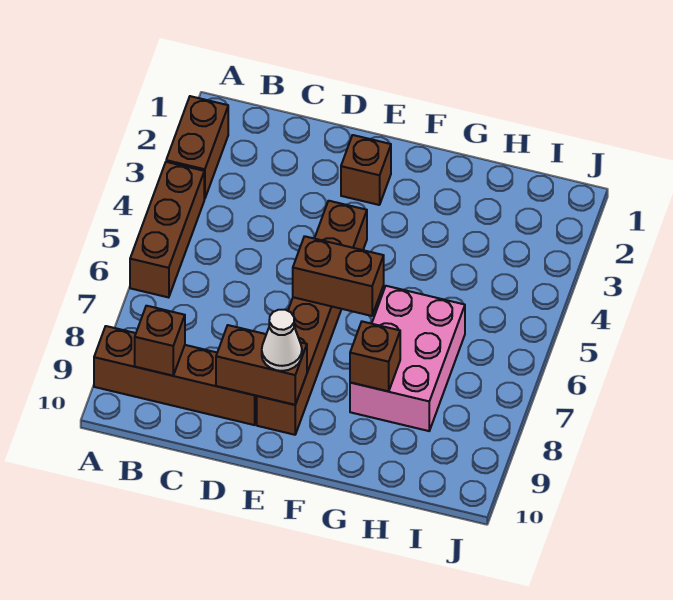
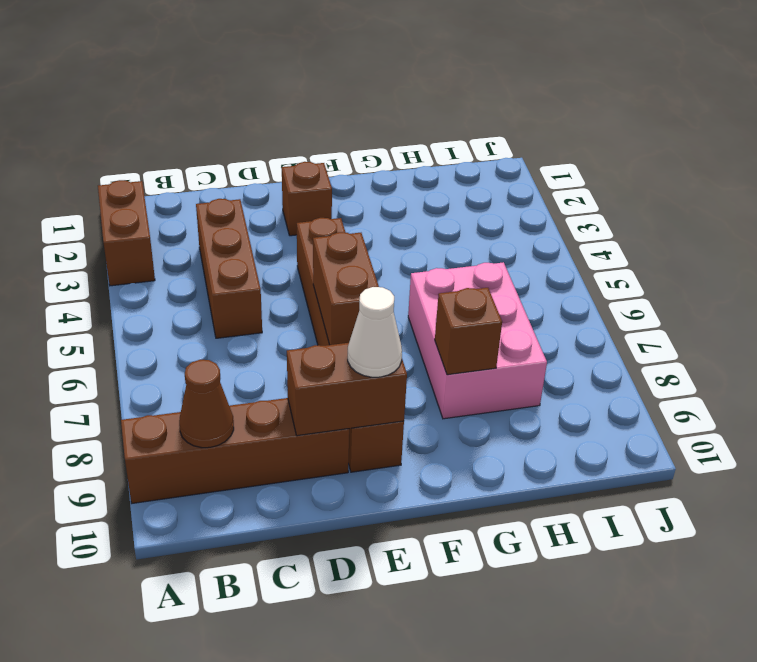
brown brick A4:A6 level 1 -> brown brick C3:C5 level 1
brown brick B9 level 2 -> brown cone B9 level 2
brown brick E6:F6 level 2 -> brown brick E6:E7 level 2

